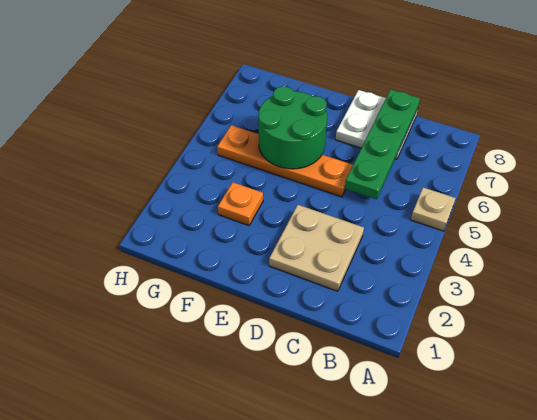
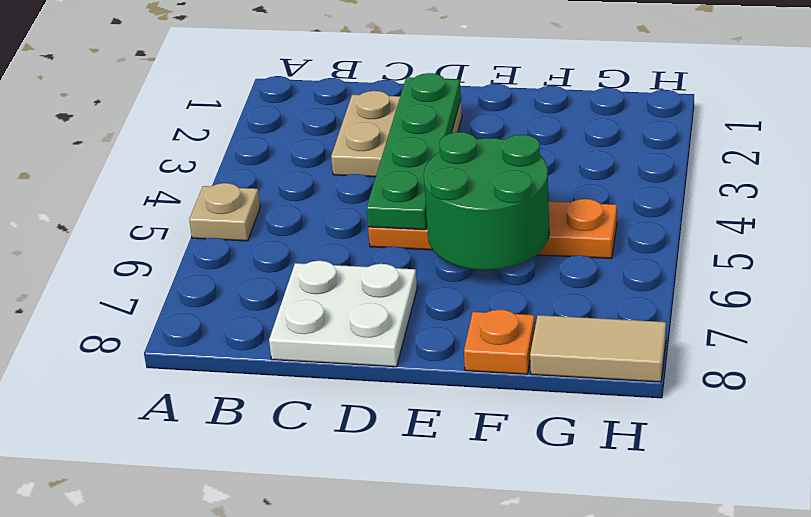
green plate C5:C8 level 2 -> green plate D2:D5 level 2
orange plate F3 level 1 -> orange plate F8 level 1
none -> tan tile G8:H8 level 1

